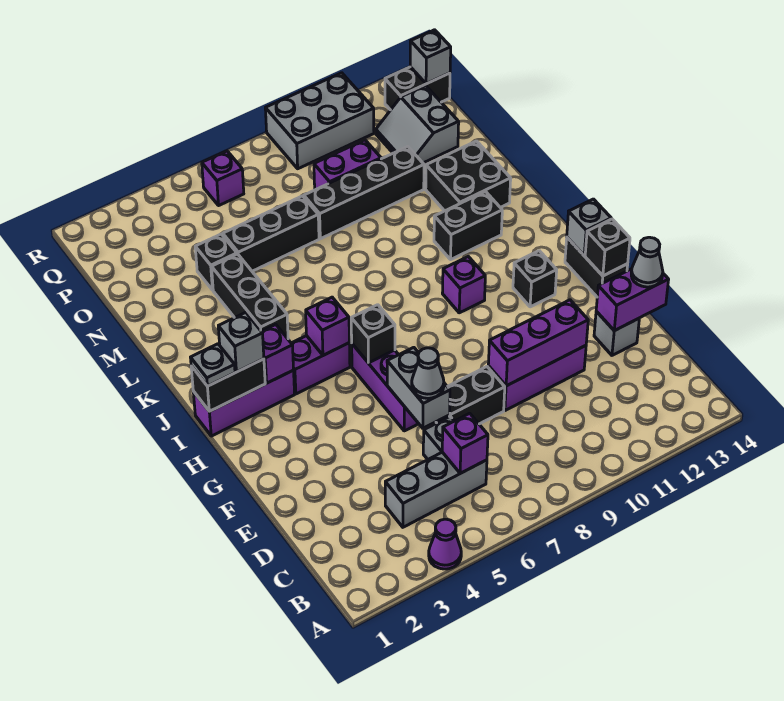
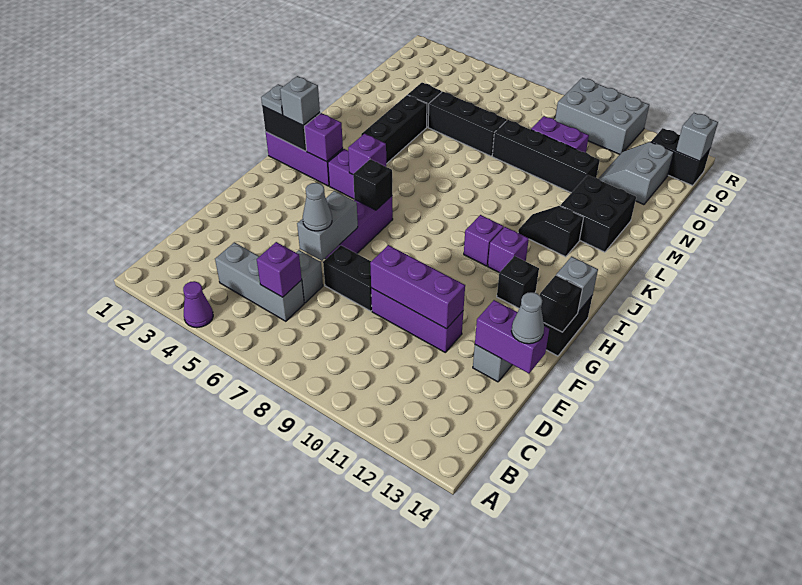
black brick K11:K12 level 1 -> black slope K11:K12 level 1 top 12
purple brick Q6 level 1 -> purple brick I11 level 1

